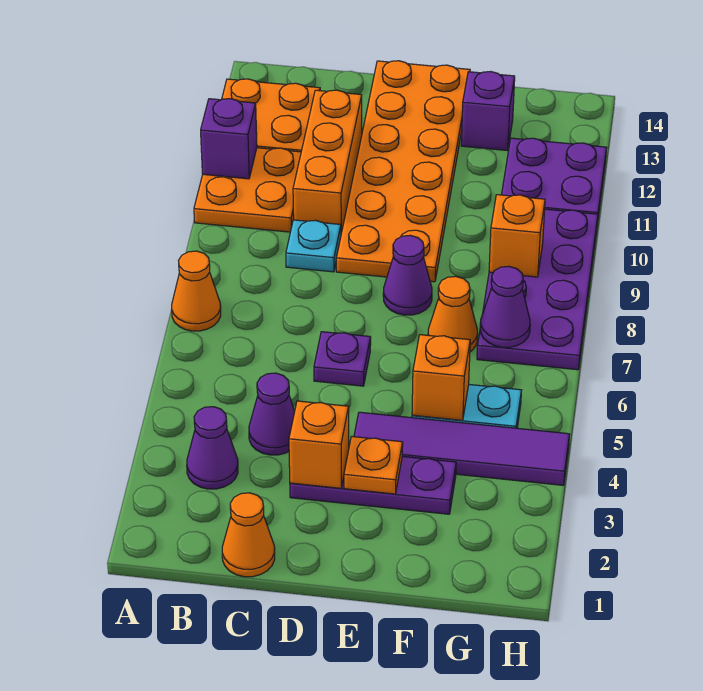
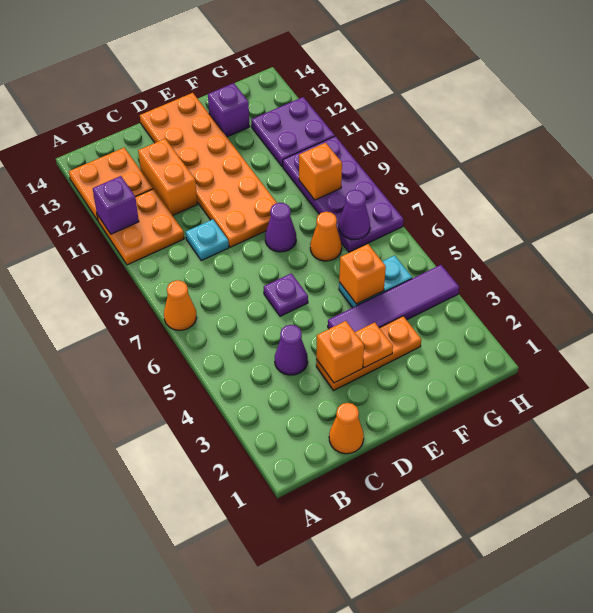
purple cone B3 level 1 -> none
orange brick C10:C12 level 1 -> orange brick C11:C12 level 1
purple plate D3:F3 level 1 -> orange plate D3:F3 level 1

